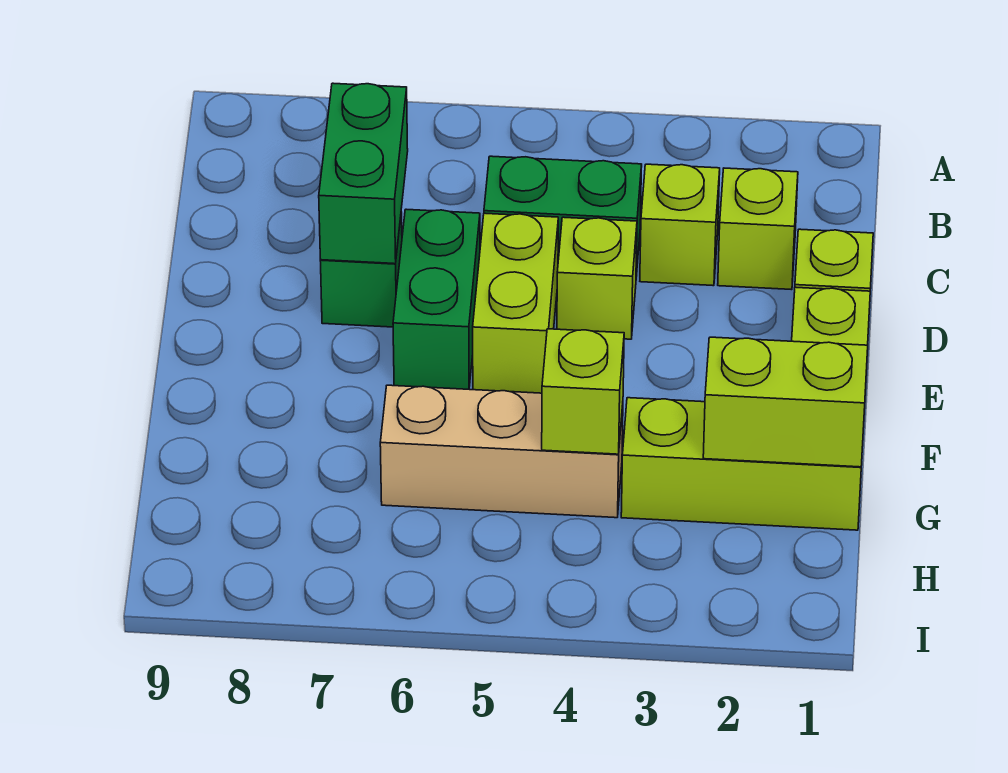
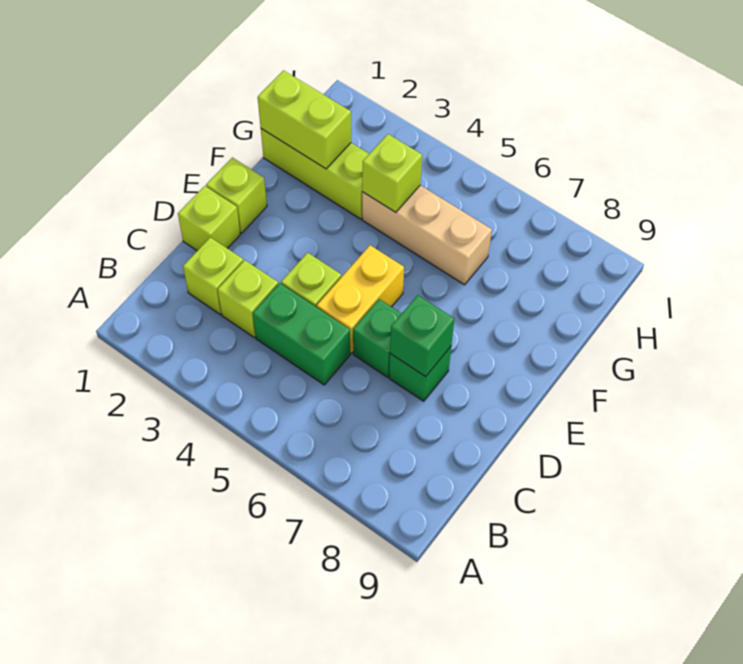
green brick C7:D7 level 2 -> green brick D7 level 2
lime brick D5:E5 level 1 -> yellow brick D5:E5 level 1
green brick D6:E6 level 1 -> green brick D6 level 1

